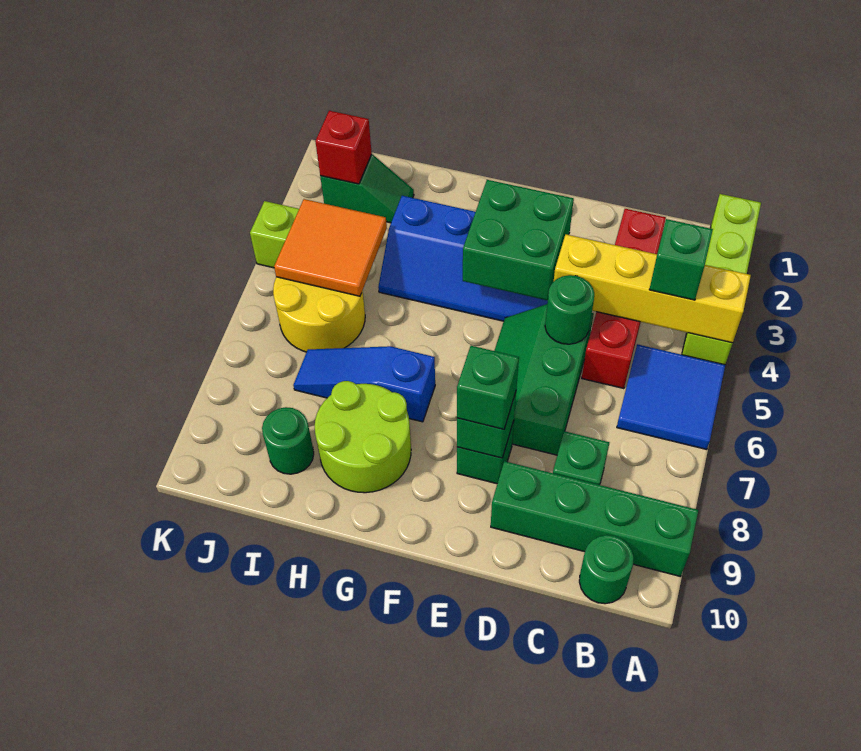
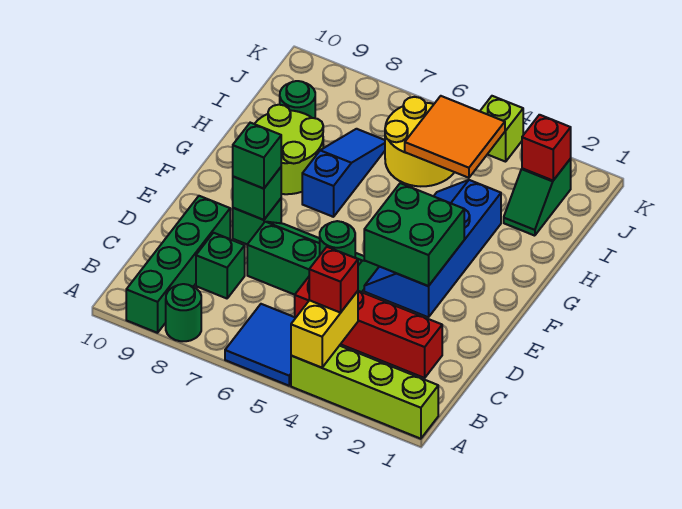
yellow brick A4:D4 level 2 -> yellow brick A4:B4 level 2
green brick B4 level 3 -> red brick B4 level 3
green round brick B10 level 1 -> green round brick A8 level 1

